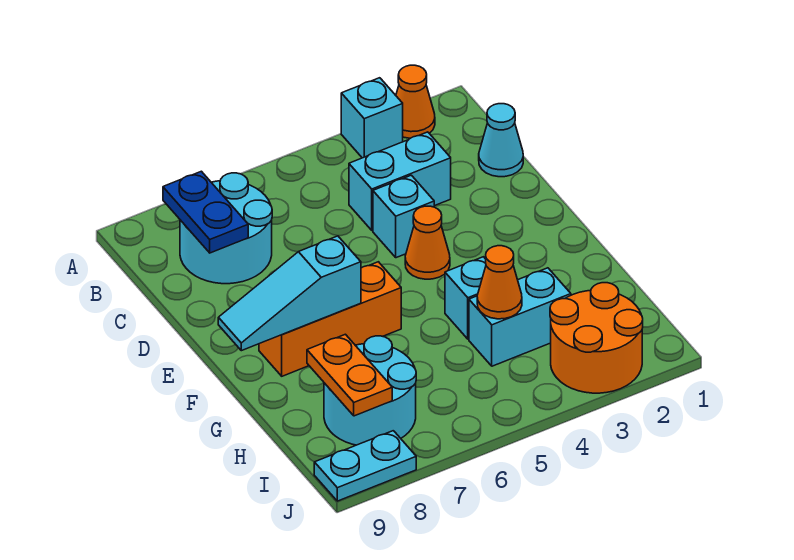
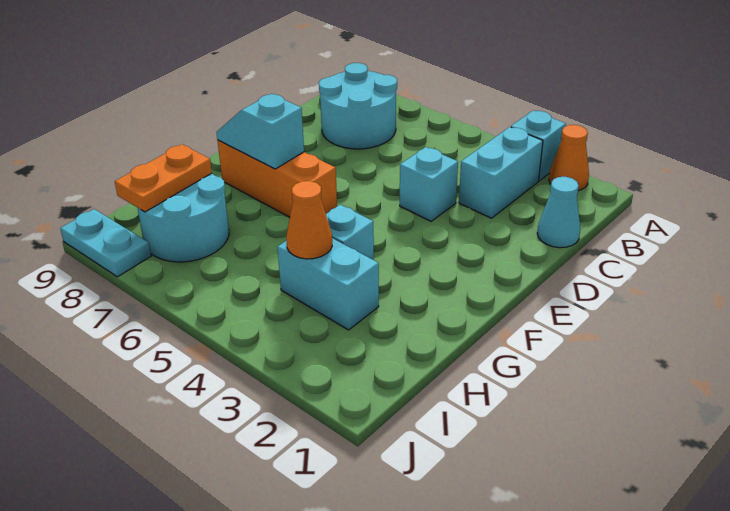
blue plate B8:C8 level 2 -> none
cyan brick C3:C4 level 1 -> cyan brick B3:C3 level 1
orange cone E4 level 1 -> none
cyan slope F7:F9 level 2 top 7 -> cyan slope F7:F8 level 2 top 7
orange round brick I2:J3 level 1 -> none

